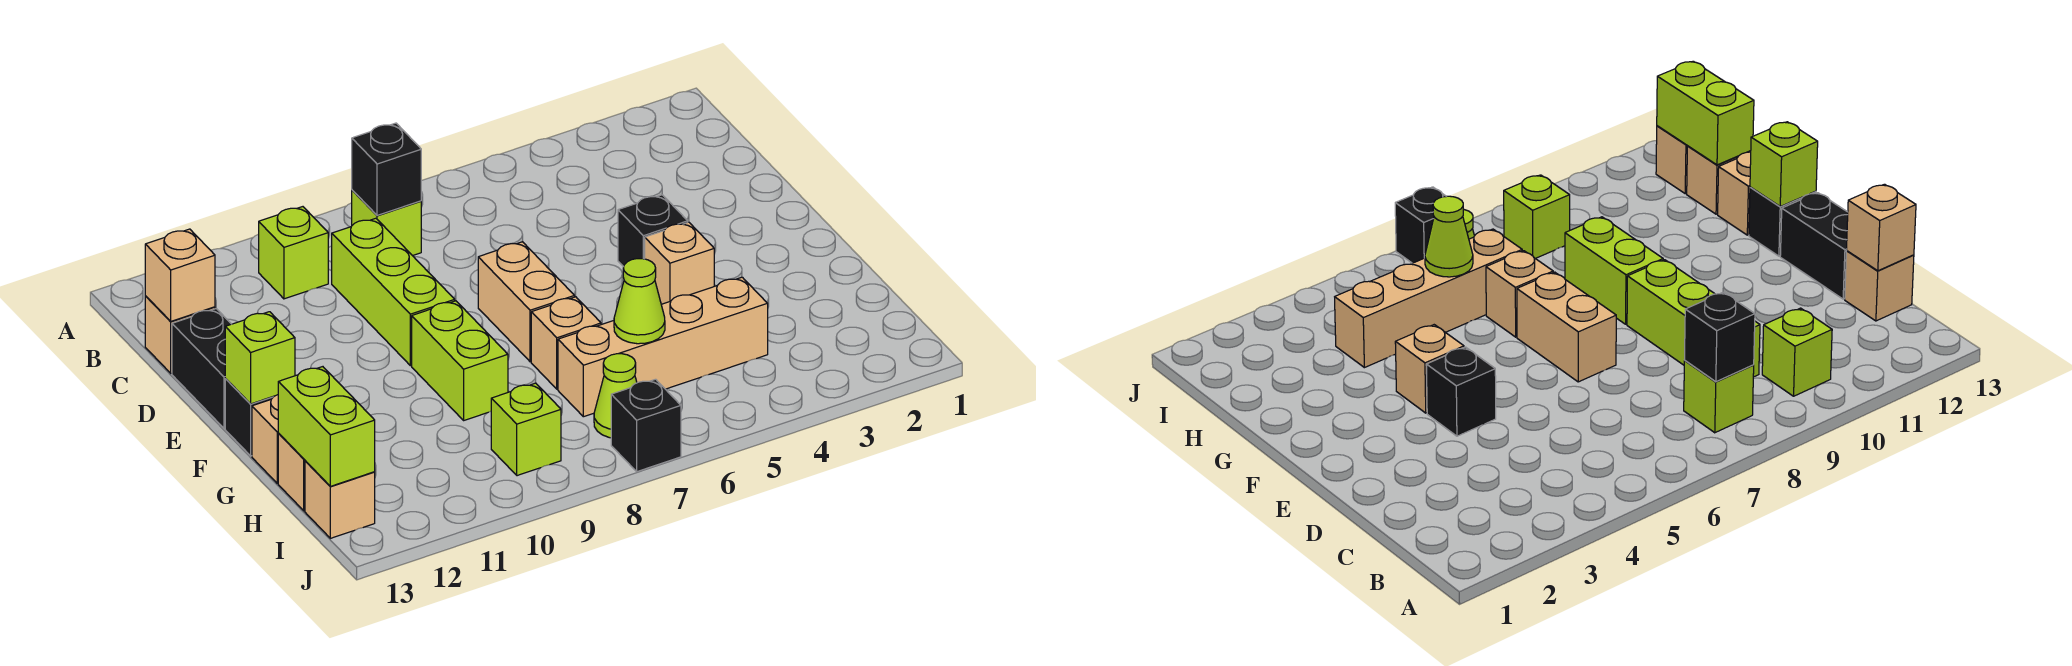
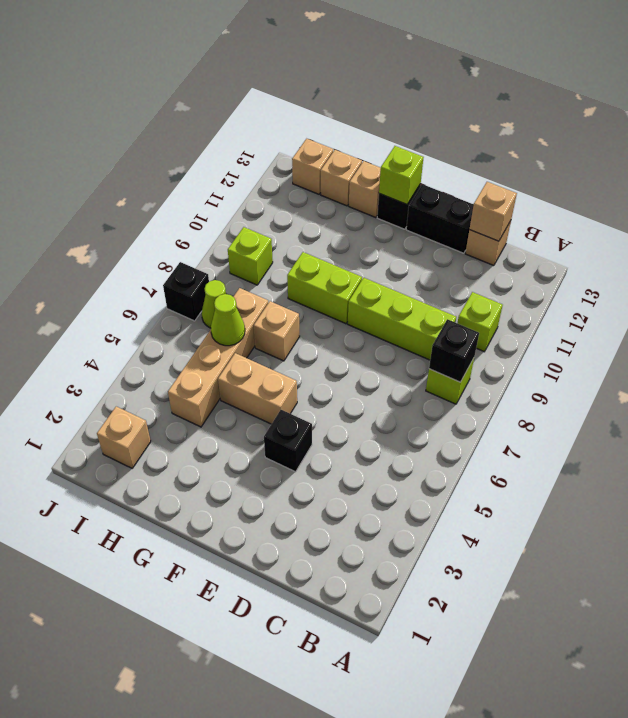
tan brick E7:F7 level 1 -> tan brick F5:G5 level 1
tan brick F4 level 1 -> tan brick I2 level 1
lime brick H13:I13 level 2 -> none

